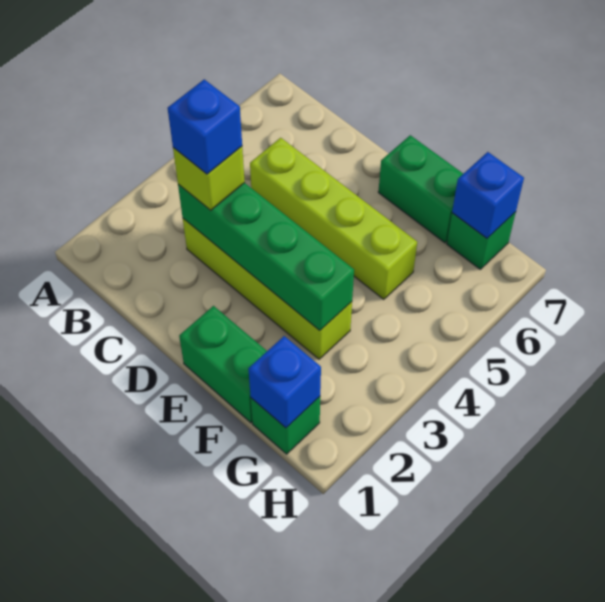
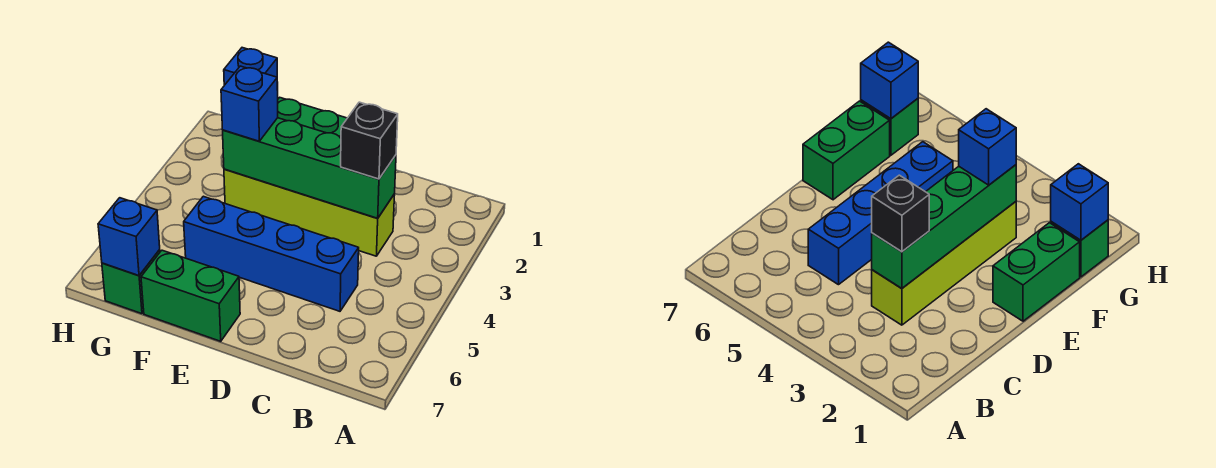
lime brick C3 level 3 -> black brick C3 level 3
blue brick C3 level 4 -> blue brick F3 level 3
lime brick C5:F5 level 1 -> blue brick C5:F5 level 1

